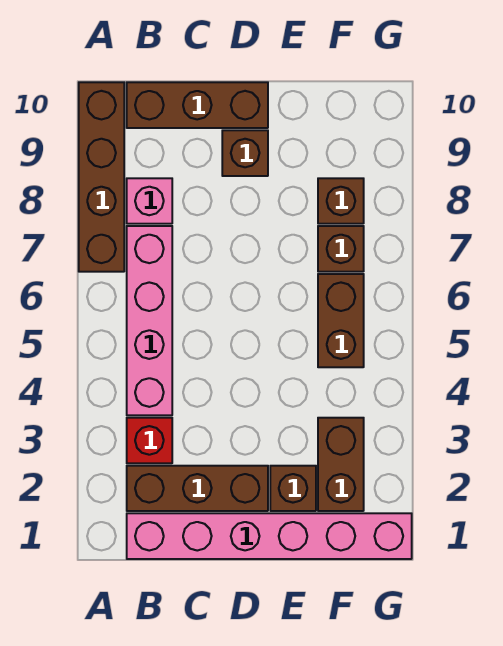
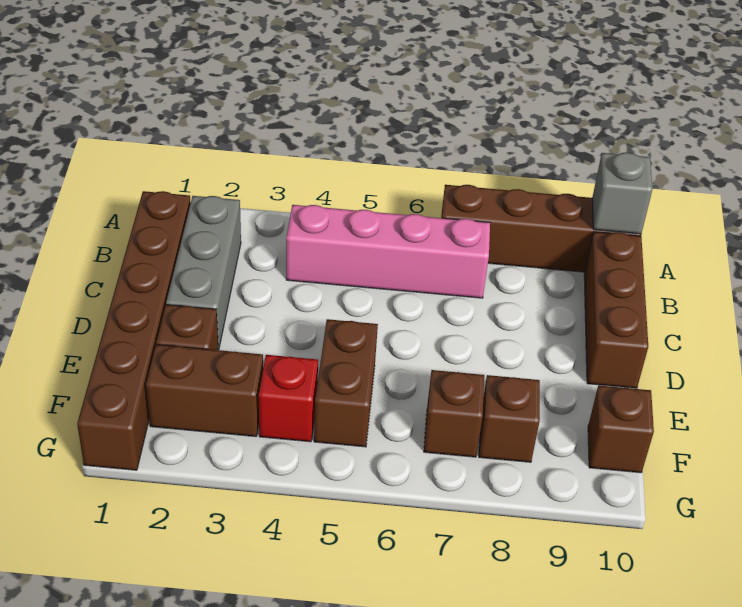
none -> grey brick A10 level 2
pink brick B1:G1 level 1 -> brown brick B1:G1 level 1
brown brick B2:D2 level 1 -> grey brick B2:D2 level 1
red brick B3 level 1 -> red brick F4 level 1
pink brick B8 level 1 -> none
brown brick D9 level 1 -> brown brick F10 level 1
brown brick F5:F6 level 1 -> brown brick E5:F5 level 1

